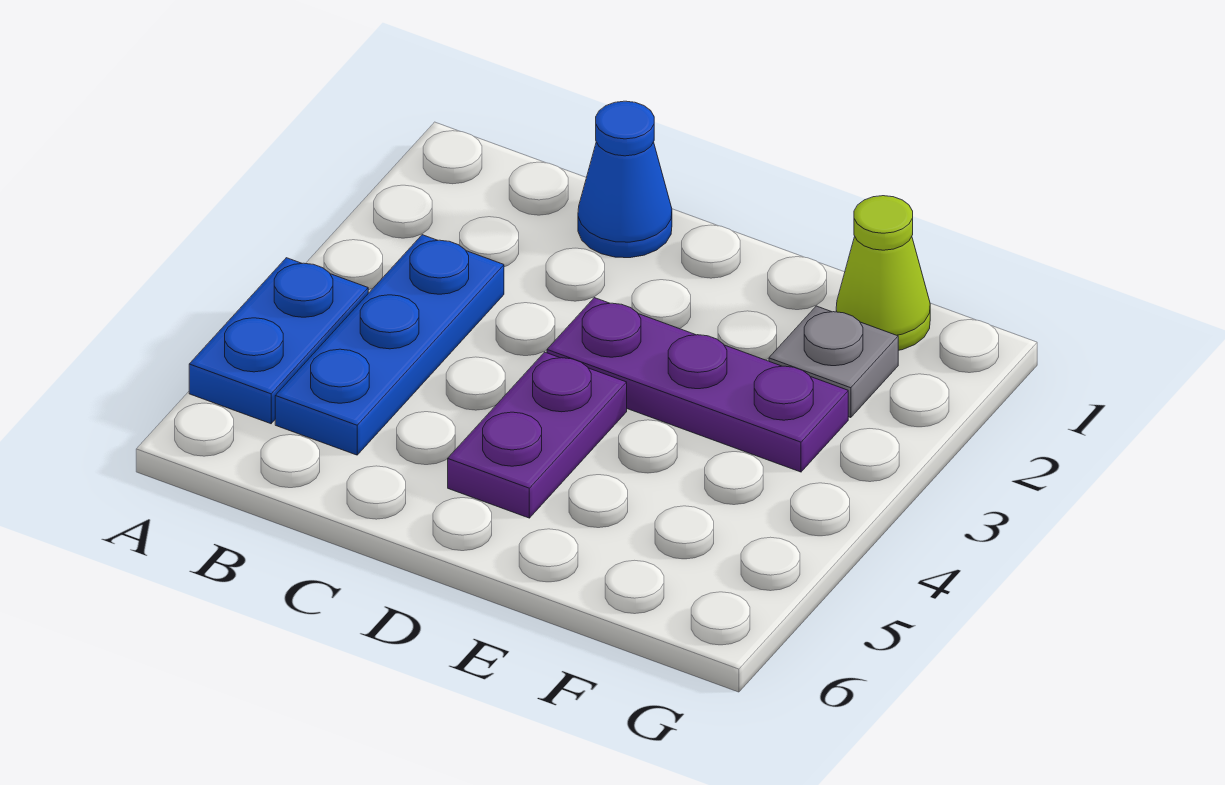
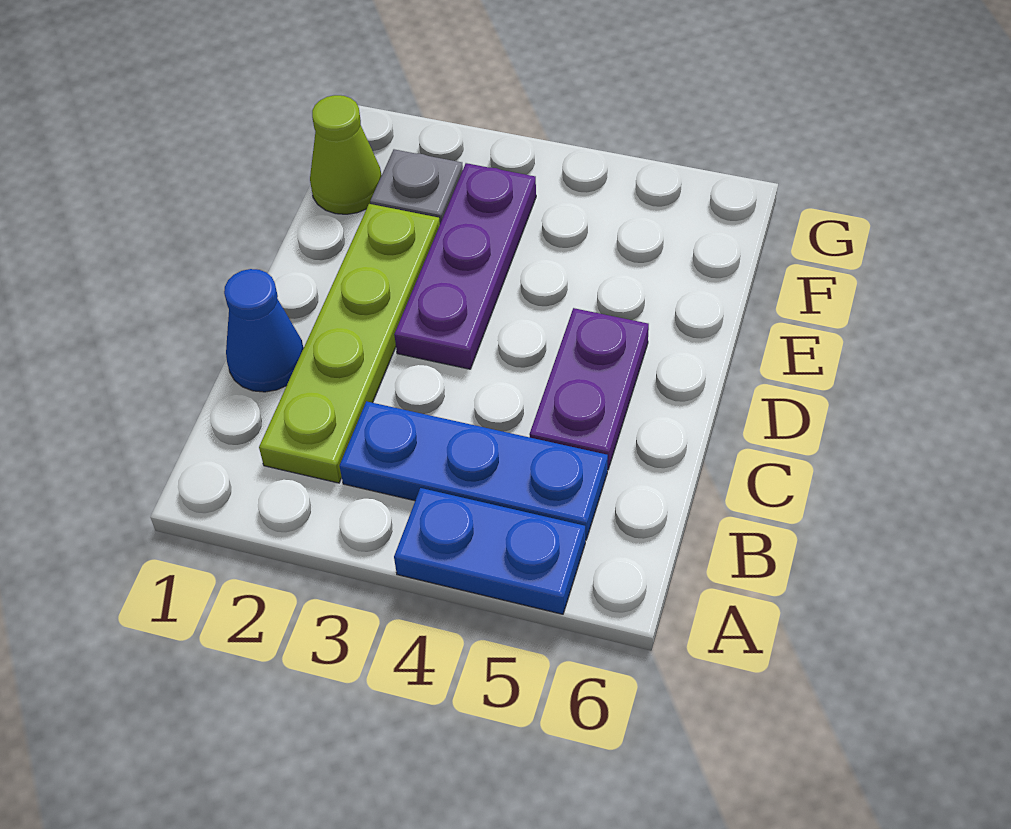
none -> lime plate B2:E2 level 1
purple plate D4:D5 level 1 -> purple plate C5:D5 level 1

